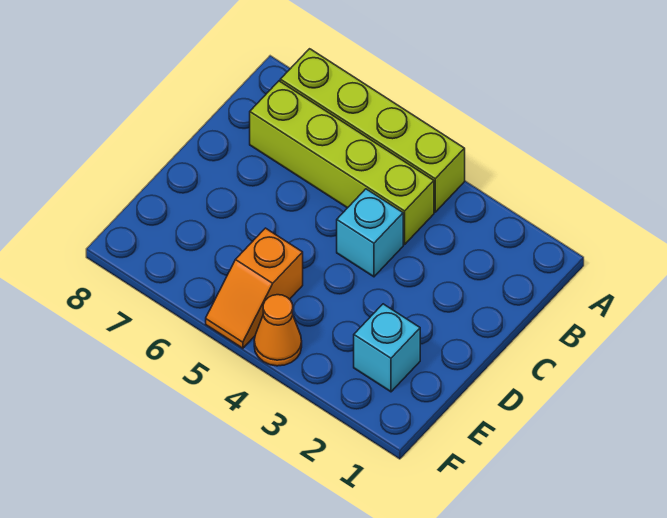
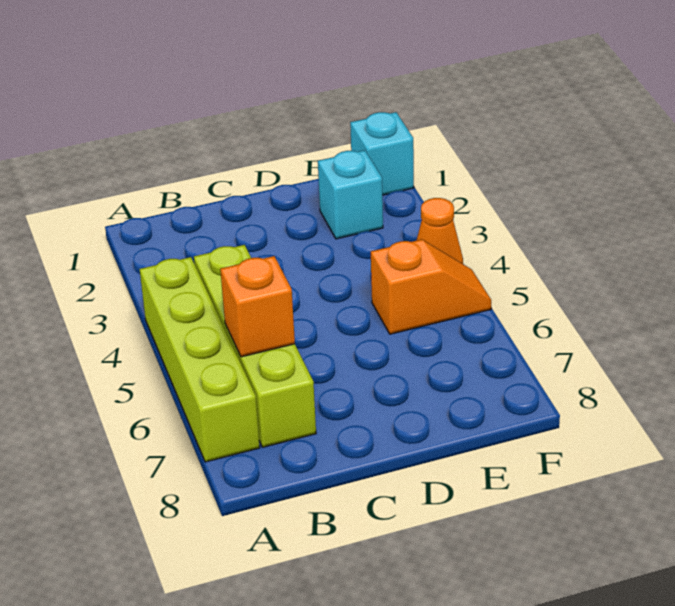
none -> orange brick B6 level 2
cyan brick C4 level 1 -> cyan brick F1 level 1

